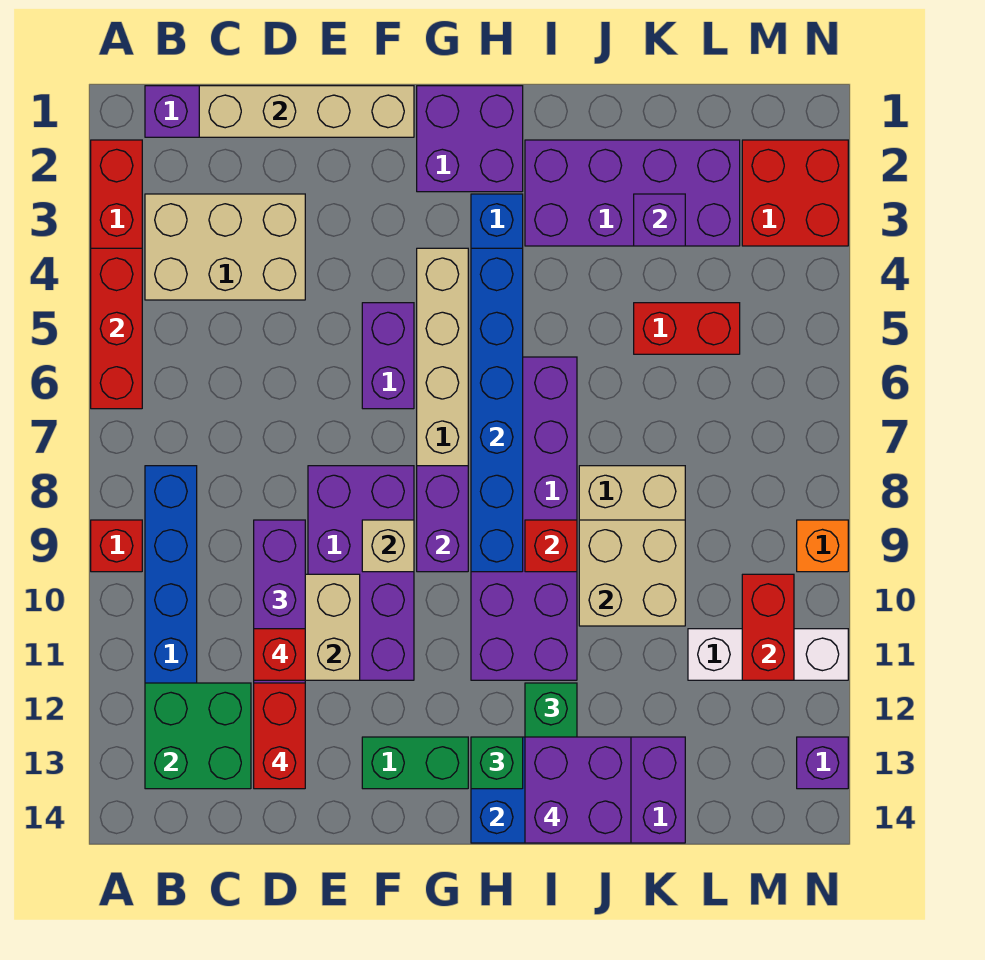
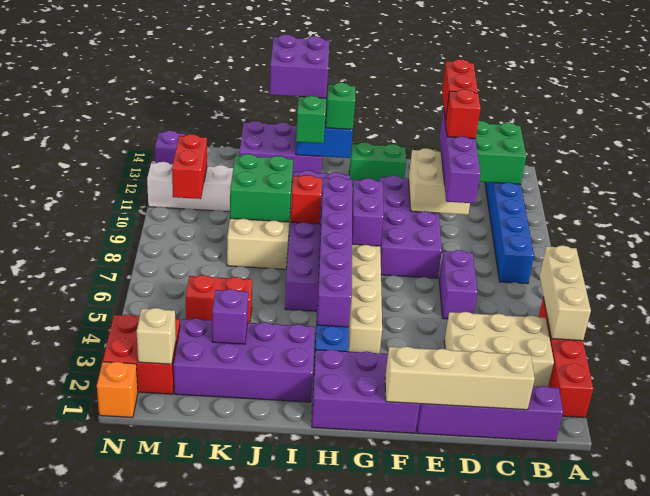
red brick A4:A6 level 2 -> tan brick A4:A6 level 2
red brick A9 level 1 -> none
purple brick F5:F6 level 1 -> purple brick D6:D7 level 1
tan brick F9 level 2 -> tan brick M2 level 2
purple brick G1:H2 level 1 -> purple brick F1:H2 level 1
blue brick H4:H9 level 2 -> purple brick H4:H9 level 2
tan brick J9:K10 level 2 -> green brick J9:K10 level 2
orange brick N9 level 1 -> orange brick N1 level 1

